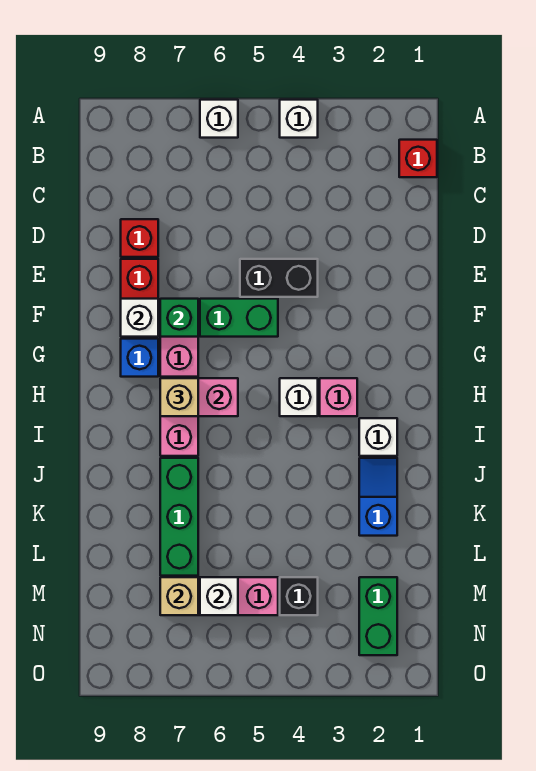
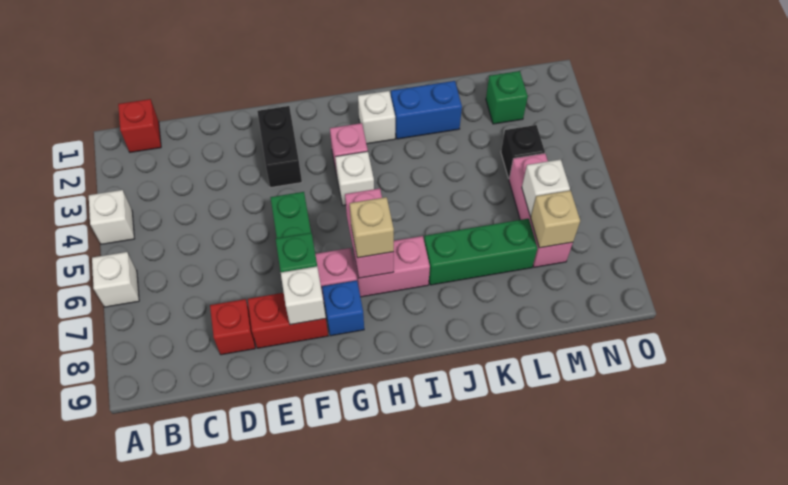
black brick E4:E5 level 1 -> black brick F2:F3 level 1
blue slope J2:K2 level 1 top K -> blue brick J2:K2 level 1
green brick M2:N2 level 1 -> green brick M2 level 1

